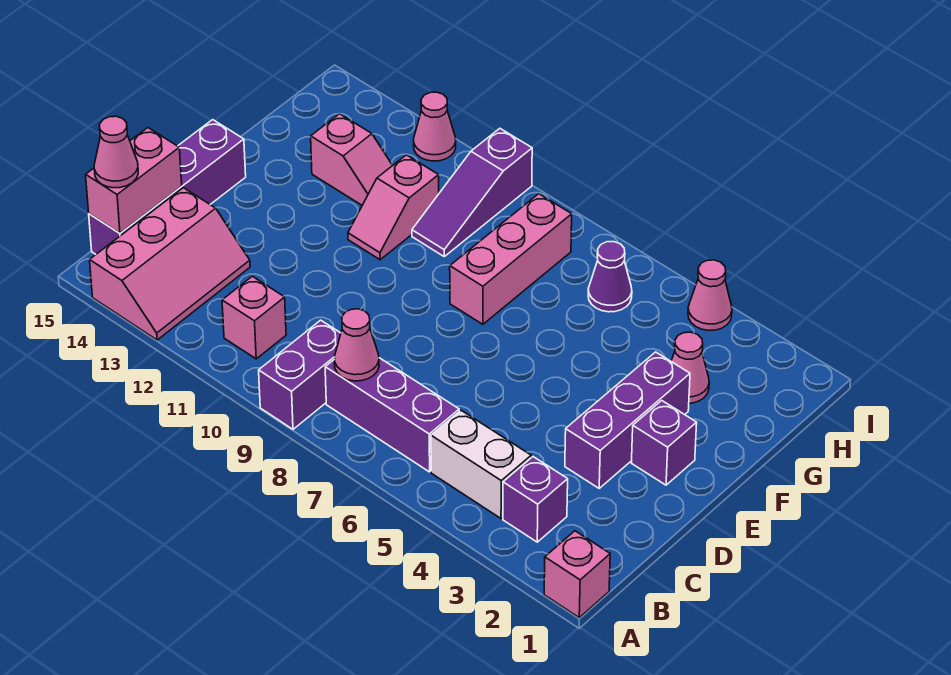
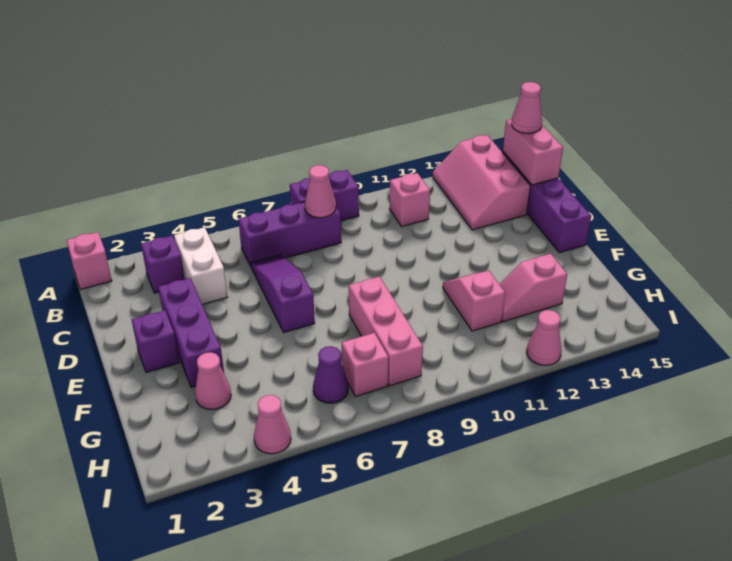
purple brick A9:B9 level 1 -> purple brick A8:A9 level 1
white brick B4:B5 level 1 -> white brick B4:C4 level 1
purple slope G10:I10 level 1 top I -> purple slope C6:E6 level 1 top E
none -> pink brick H7 level 1

